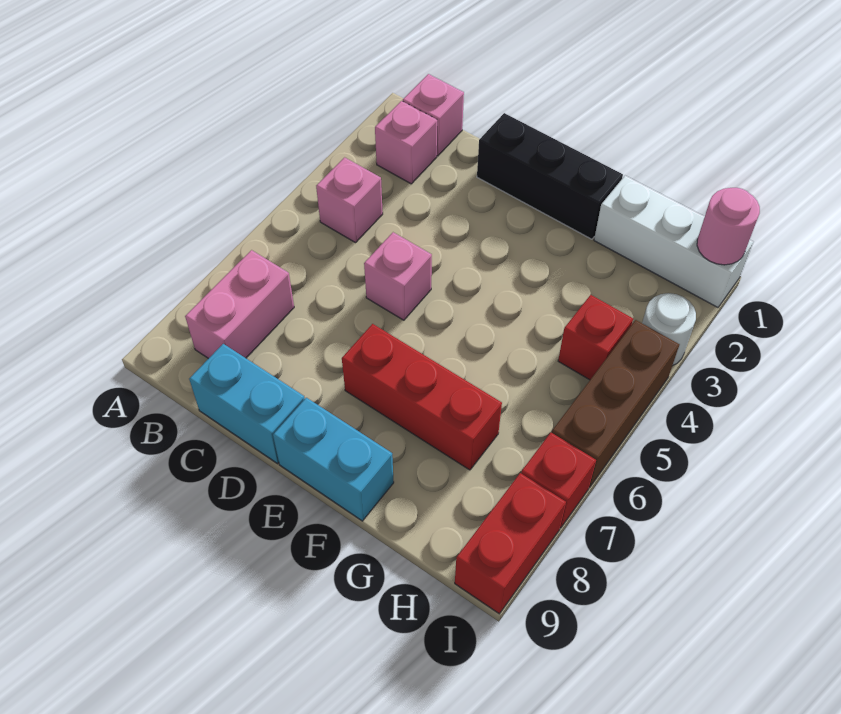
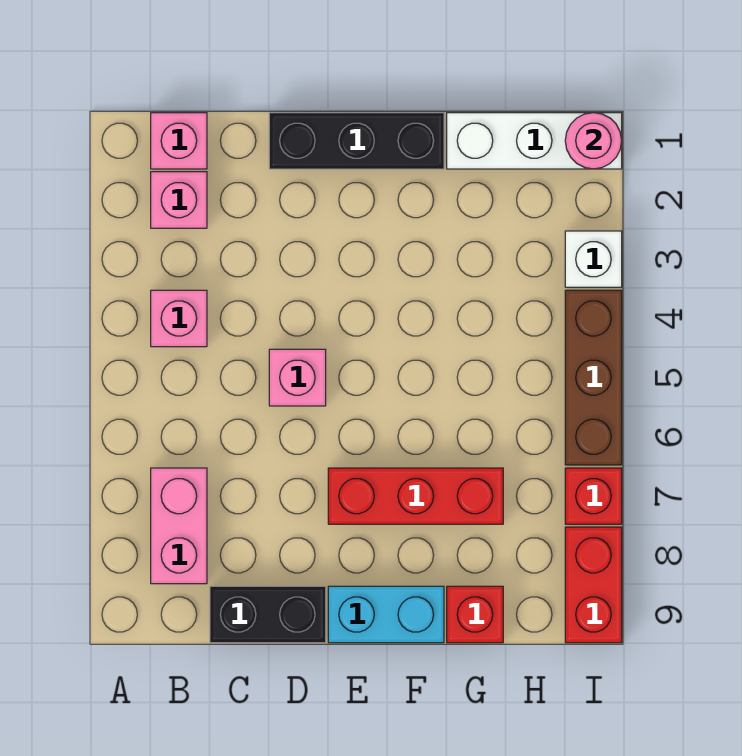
cyan brick C9:D9 level 1 -> black brick C9:D9 level 1
red brick H4 level 1 -> red brick G9 level 1
white round brick I3 level 1 -> white brick I3 level 1

